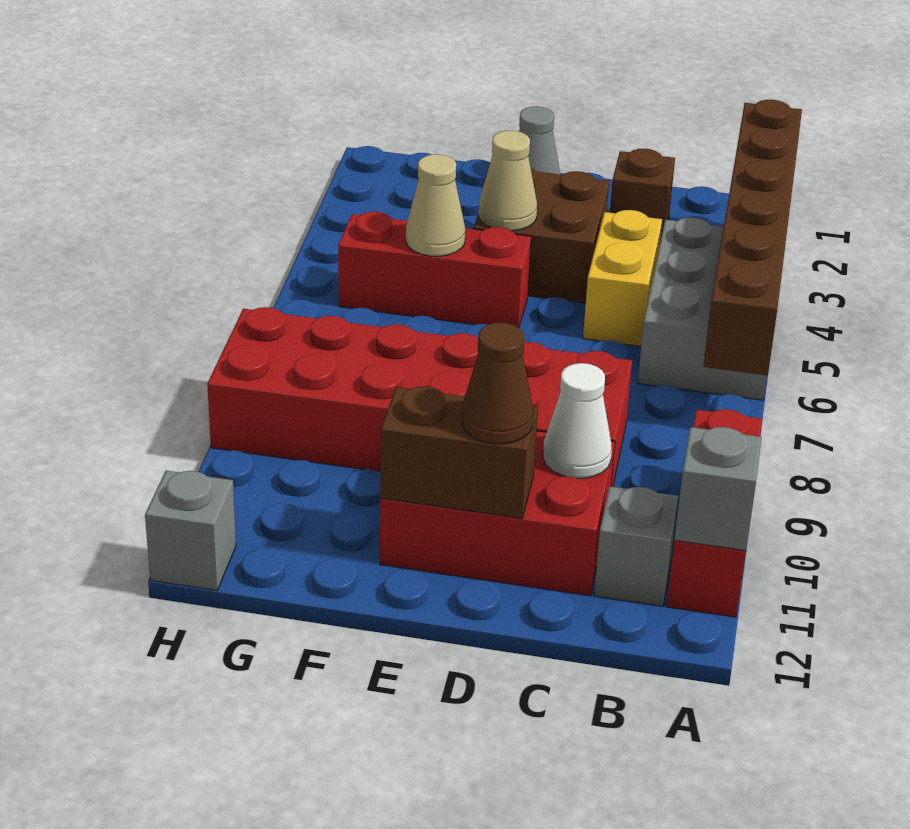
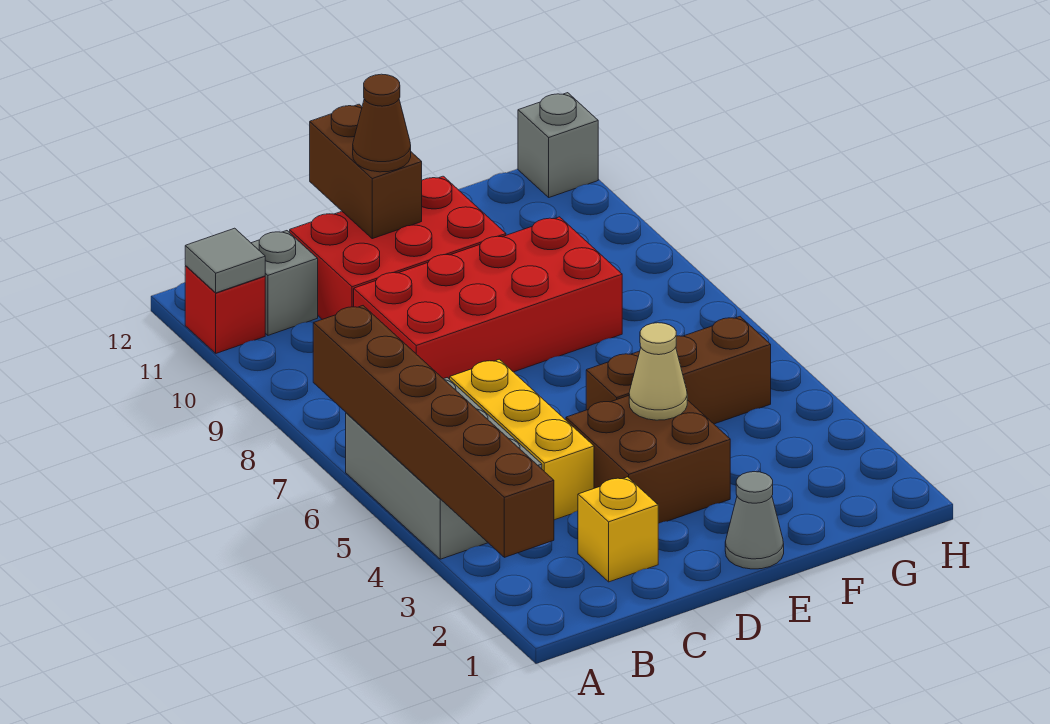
red brick A9:A11 level 1 -> red brick A11 level 1
grey brick A11 level 2 -> grey tile A11 level 2
brown brick C2 level 1 -> yellow brick C2 level 1
yellow brick C4:C5 level 1 -> yellow brick C4:C6 level 1
red brick C8:H9 level 1 -> red brick C8:F9 level 1
white cone C10 level 2 -> none
brown brick D11:E11 level 2 -> brown brick D11:D12 level 2
red brick E5:G5 level 1 -> brown brick E5:G5 level 1
tan cone F5 level 2 -> none

